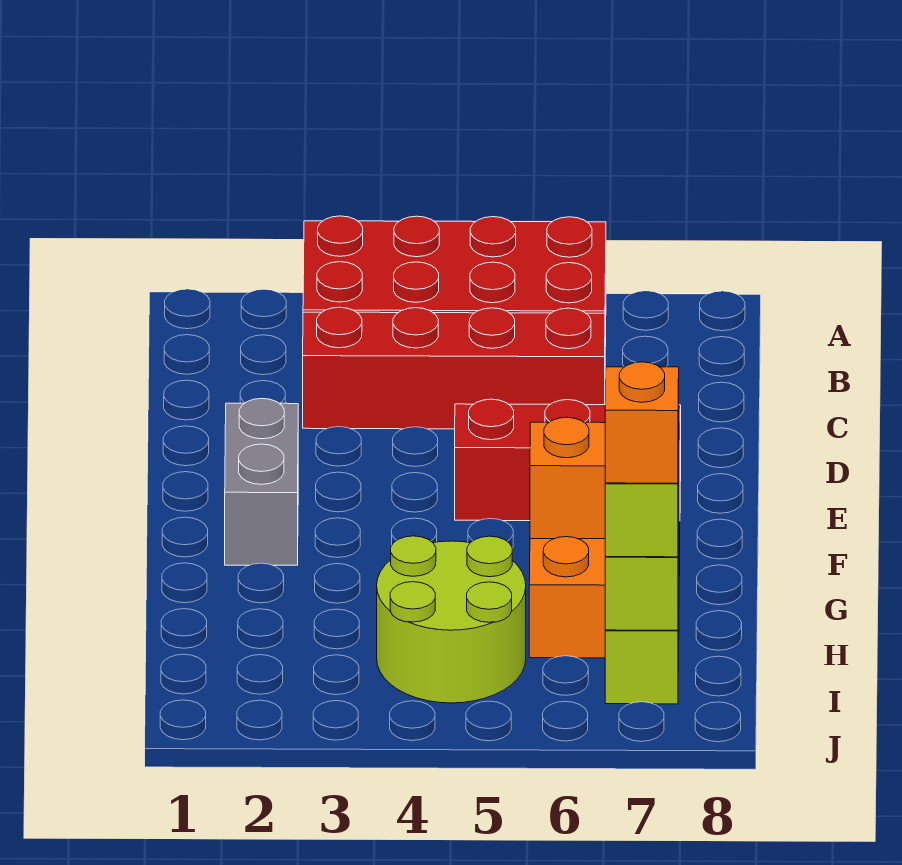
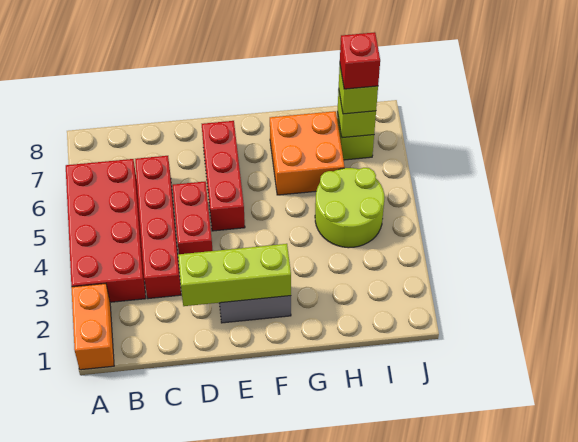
none -> lime brick D2:F2 level 2
none -> red brick D4:D5 level 1
orange brick G6:G7 level 2 -> orange brick A1:A2 level 1
orange brick I7 level 4 -> red brick I7 level 4

